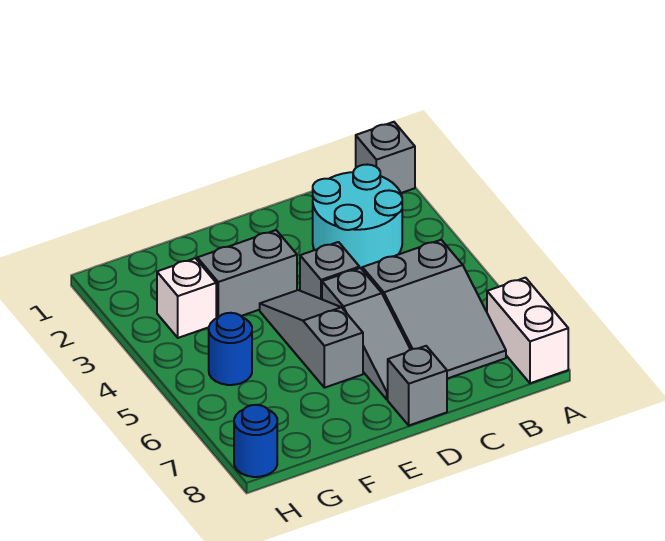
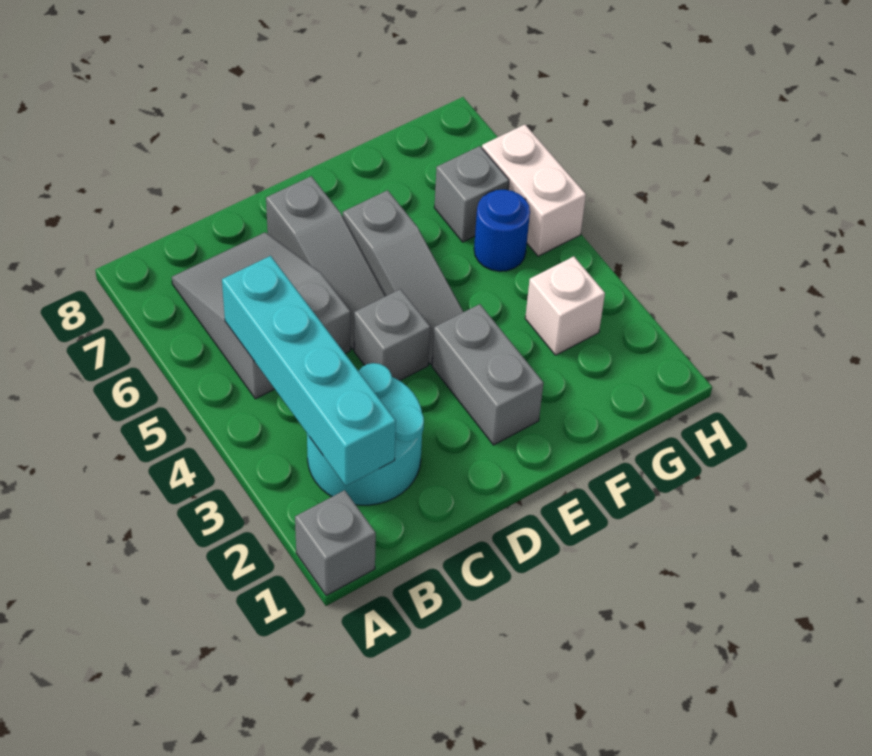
white brick A7:A8 level 1 -> white brick H5:H6 level 1
none -> cyan brick B2:B5 level 2
grey slope D5:D7 level 1 top 5 -> grey slope D5:D7 level 1 top 7
grey brick D8 level 1 -> grey brick G6 level 1
grey brick E3:F3 level 1 -> grey brick E2:E3 level 1
blue round brick H8 level 1 -> none

